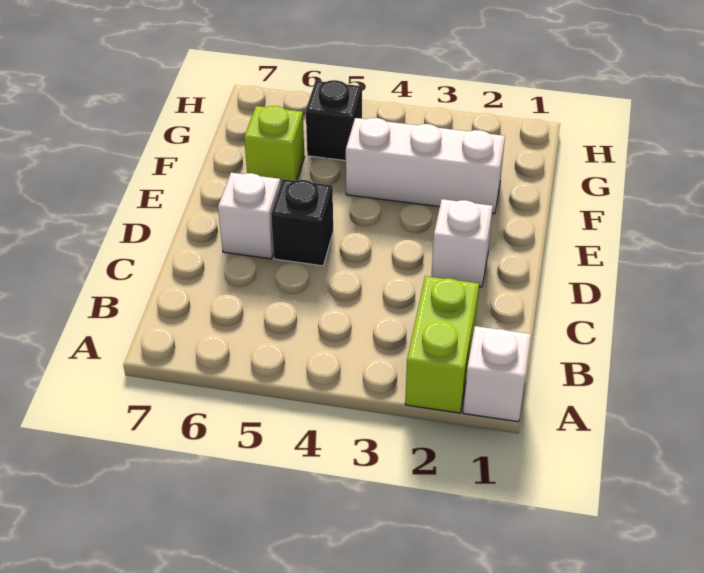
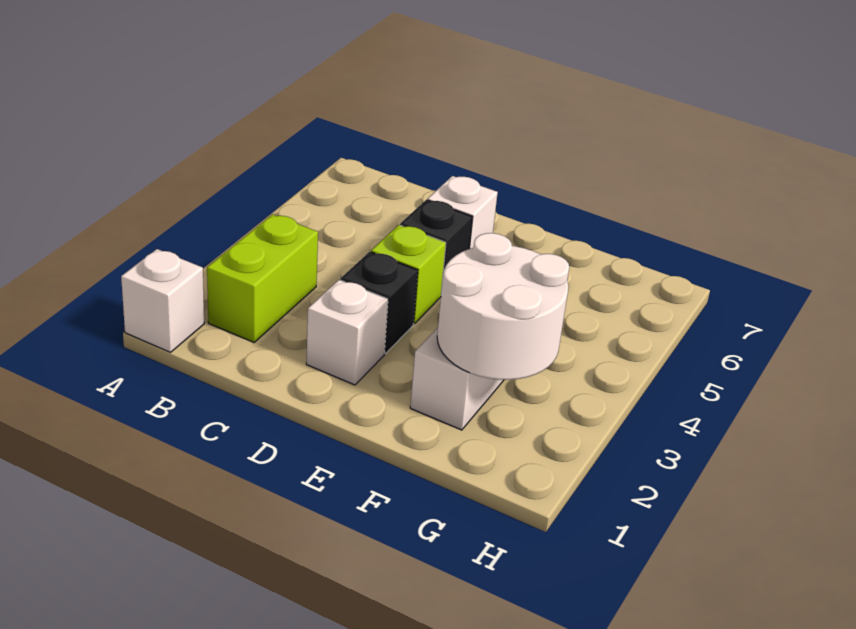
lime brick A2:B2 level 1 -> lime brick B2:B3 level 1
none -> white round brick F2:G3 level 2
lime brick F6 level 1 -> lime brick D4 level 1
black brick G5 level 1 -> black brick D3 level 1

